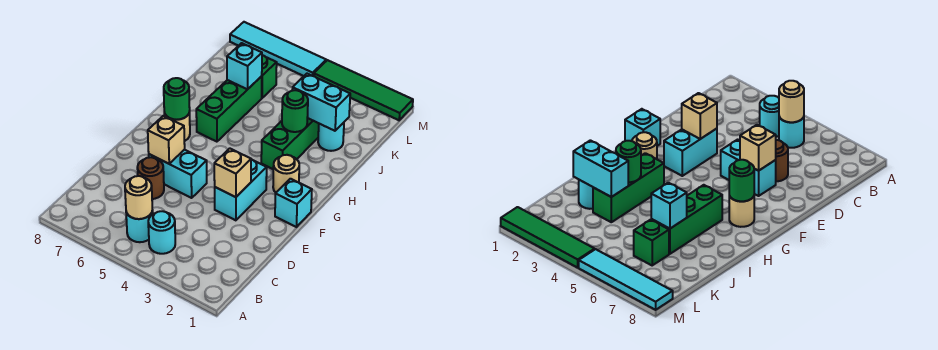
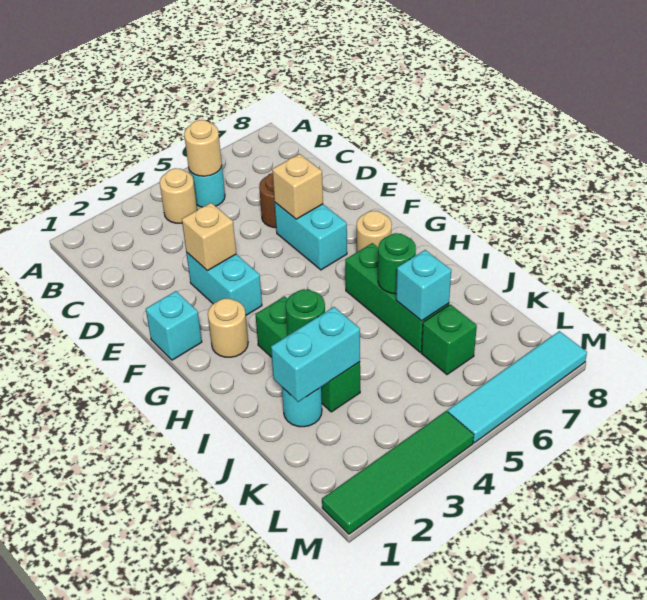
cyan round brick B4 level 1 -> tan round brick B4 level 1
cyan brick E5:E6 level 1 -> cyan brick E6:F6 level 1
green round brick G7 level 2 -> green round brick I6 level 2

